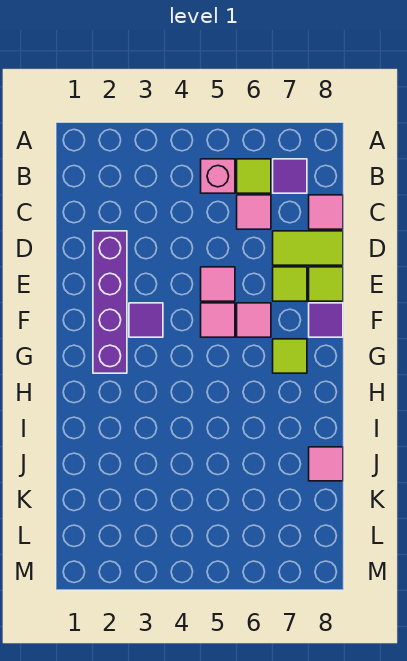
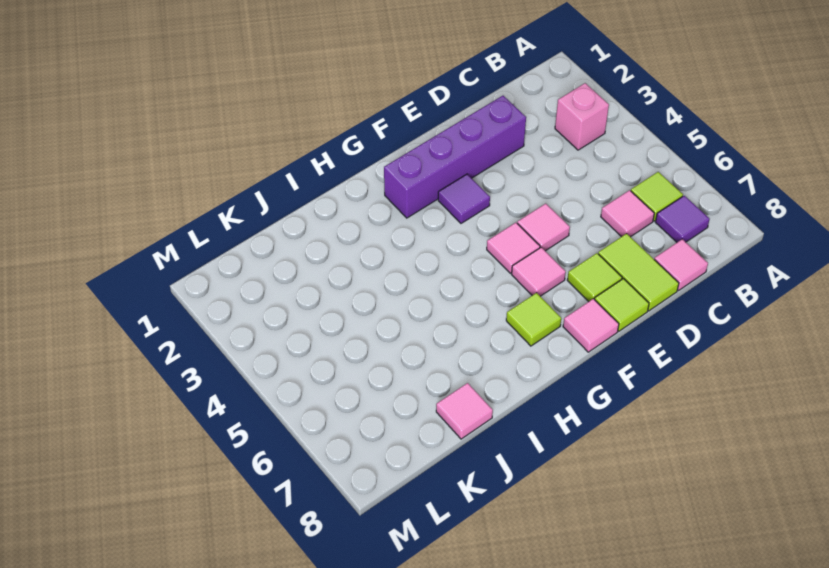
pink brick B5 level 1 -> pink brick B3 level 1
purple tile F8 level 1 -> pink tile F8 level 1

